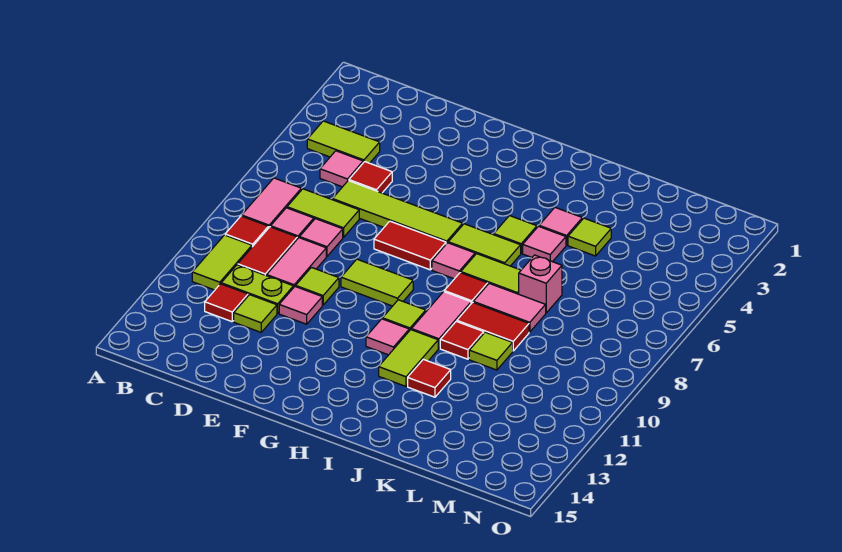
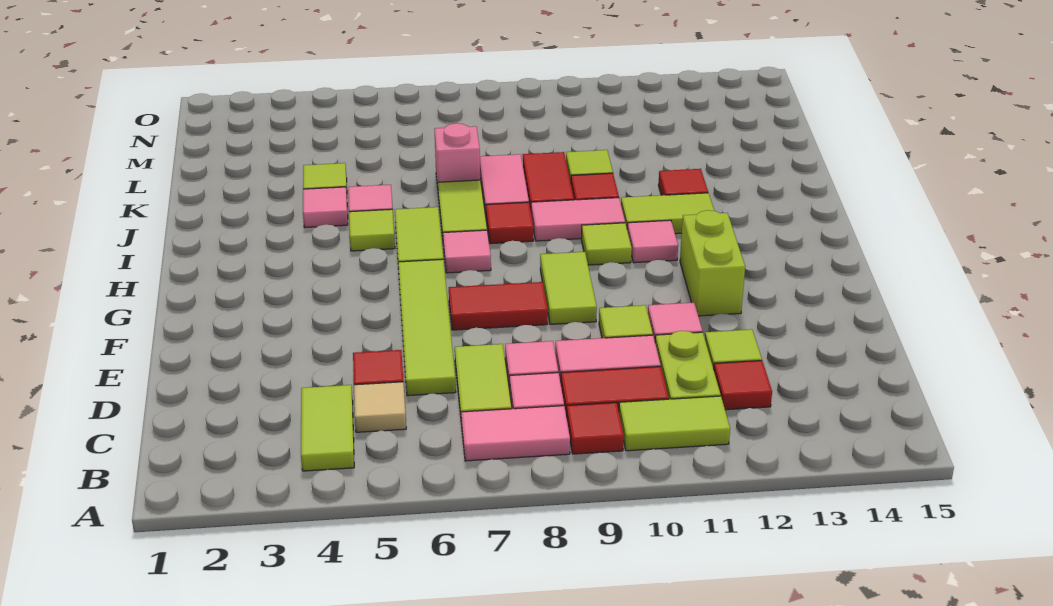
pink tile C5 level 1 -> tan tile C5 level 1
red tile F7:G7 level 1 -> red tile F7:F8 level 1
none -> lime brick F12:G12 level 1

